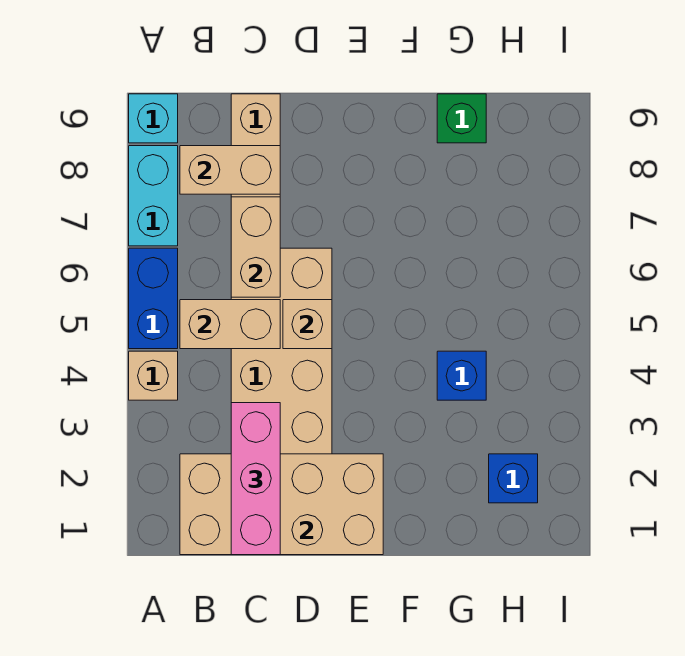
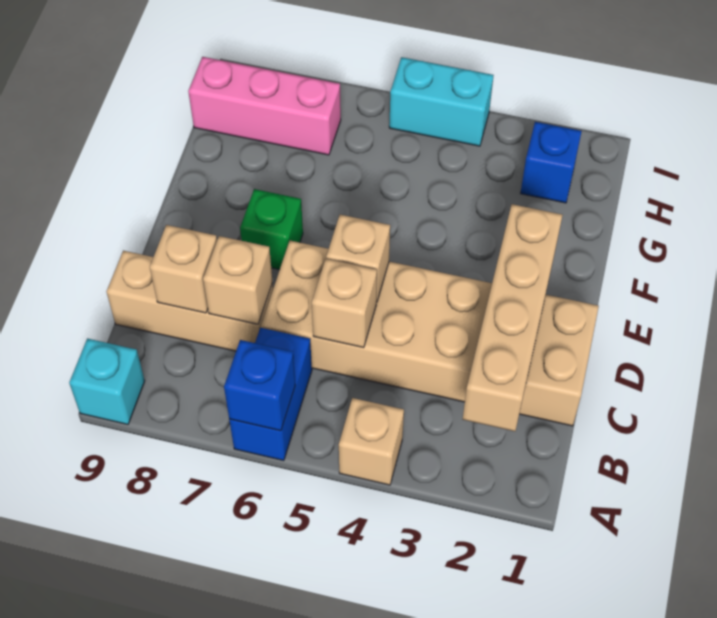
blue brick A5:A6 level 1 -> blue brick A6:B6 level 1
cyan brick A7:A8 level 1 -> cyan brick I4:I5 level 1
tan brick B1:E2 level 2 -> tan brick B2:E2 level 2
tan brick B5:C5 level 2 -> tan brick C5 level 2
tan brick B8:C8 level 2 -> tan brick C8 level 2
pink brick C1:C3 level 3 -> pink brick H7:H9 level 1
tan brick C6:C7 level 2 -> tan brick C7 level 2
blue brick G4 level 1 -> blue brick A6 level 2
green brick G9 level 1 -> green brick E7 level 1

